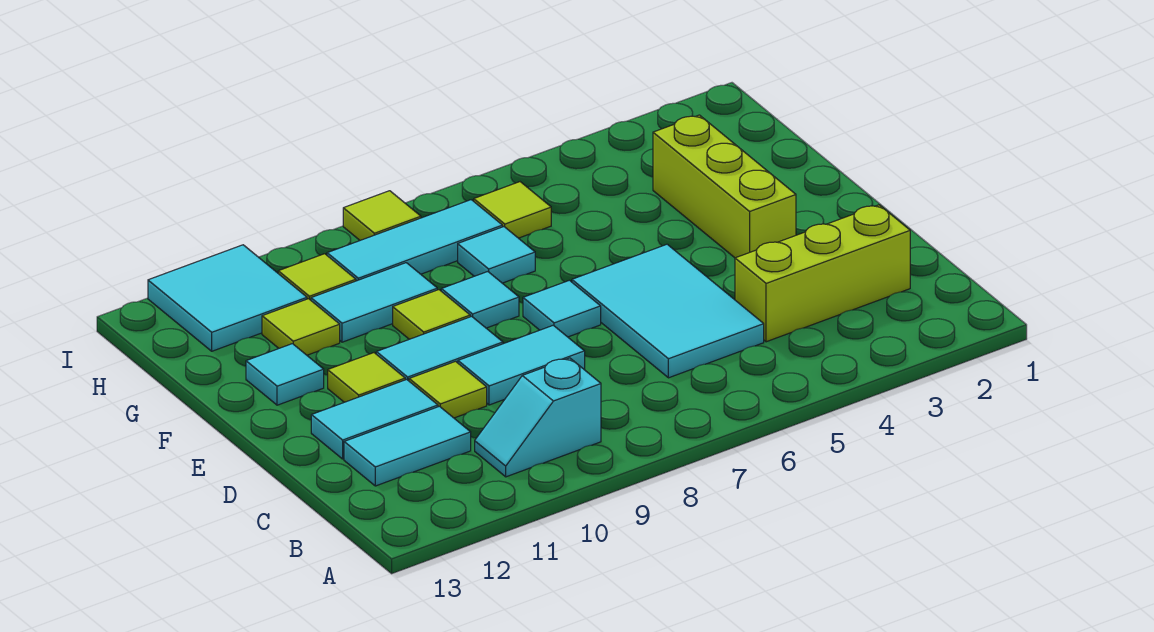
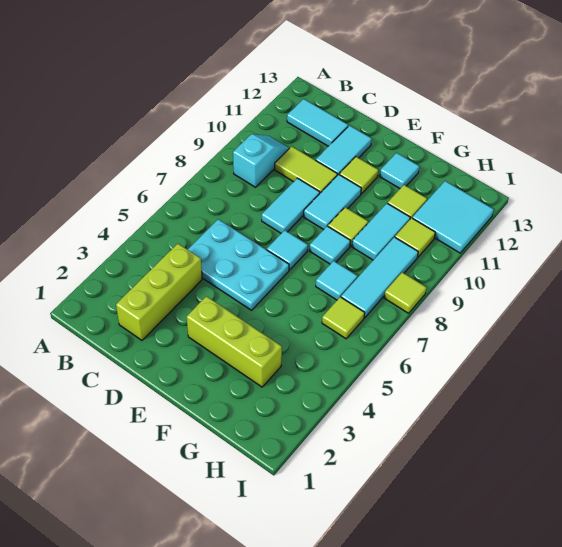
cyan tile C5:E6 level 1 -> cyan plate C5:E6 level 1
cyan tile C11:C12 level 1 -> cyan tile B12:C12 level 1
lime tile D10 level 1 -> lime tile C10:D10 level 1

